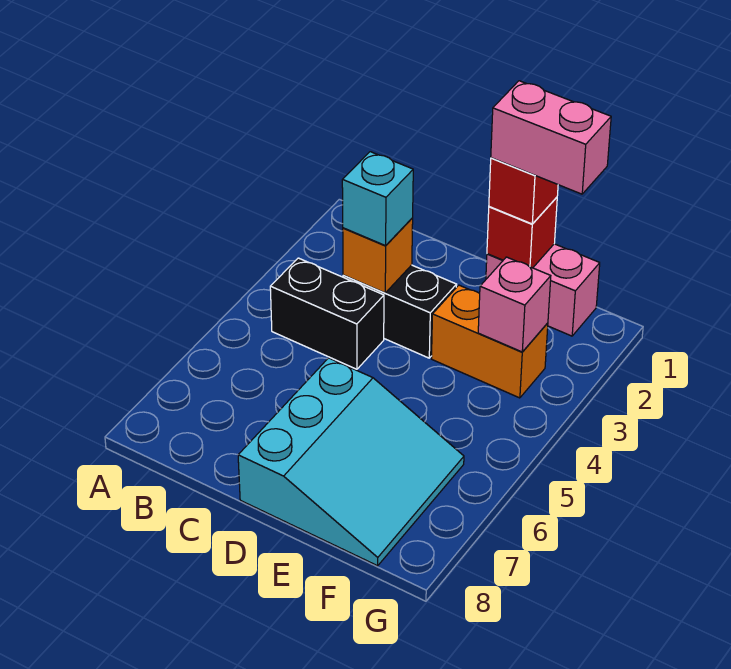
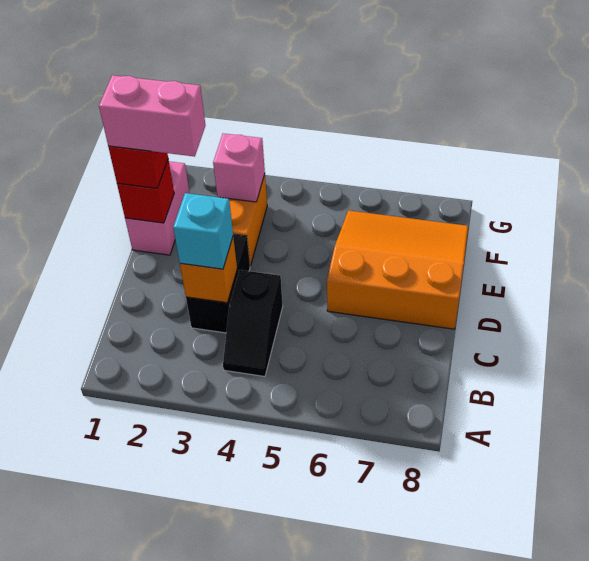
black brick B4:C4 level 1 -> black slope B4:C4 level 1 top C
cyan slope D6:F8 level 1 top D -> orange slope D6:F8 level 1 top D
pink brick E1:F1 level 4 -> pink brick E1:E2 level 4

